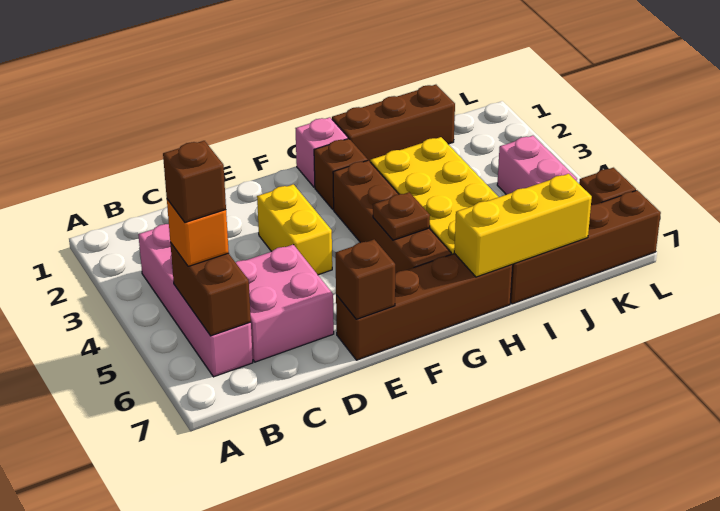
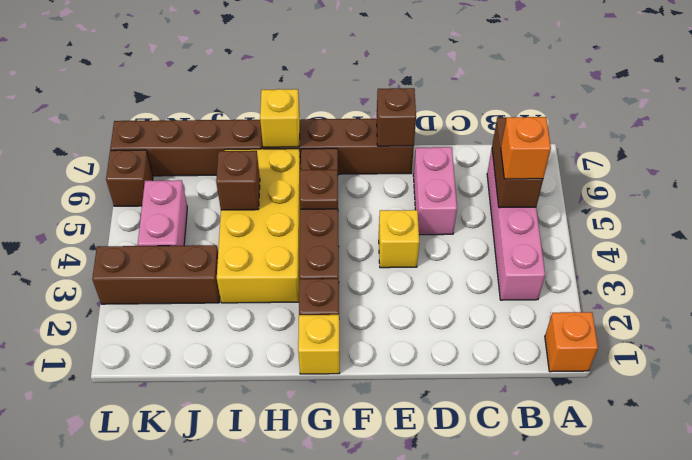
none -> orange brick A1 level 1
brown brick B5 level 4 -> brown brick I5 level 2
pink brick C5:D6 level 1 -> pink brick D5:D6 level 1
yellow brick E3:E4 level 1 -> yellow brick E4 level 1
pink brick G1 level 1 -> yellow brick G1 level 1
brown brick H1:J1 level 1 -> brown brick J3:L3 level 1
yellow brick H7:J7 level 2 -> yellow brick H7 level 2

